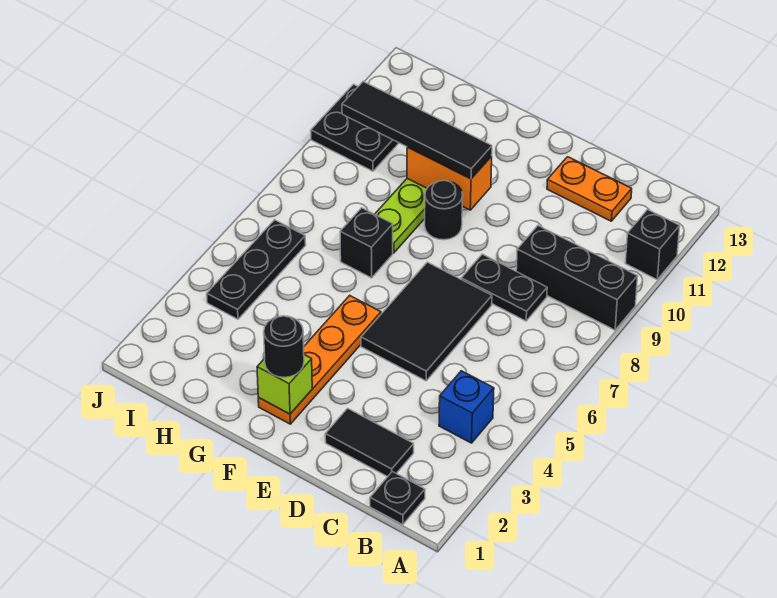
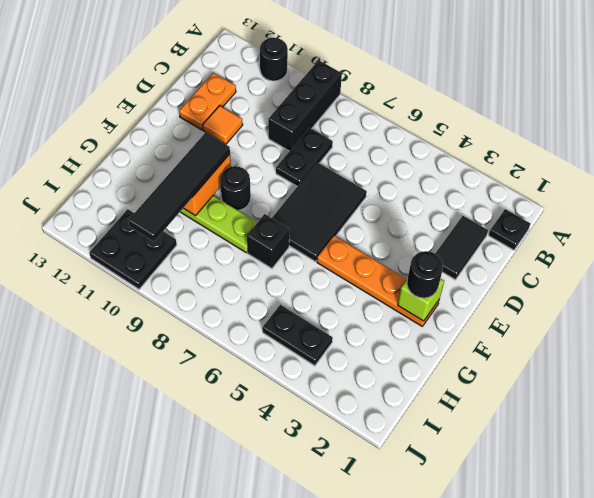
black brick A11 level 1 -> black round brick A11 level 1
blue brick B4 level 1 -> none
black tile D5:E7 level 1 -> black tile D6:F7 level 1
none -> orange tile D11 level 1
black plate I4:I6 level 1 -> black plate I4:I5 level 1

